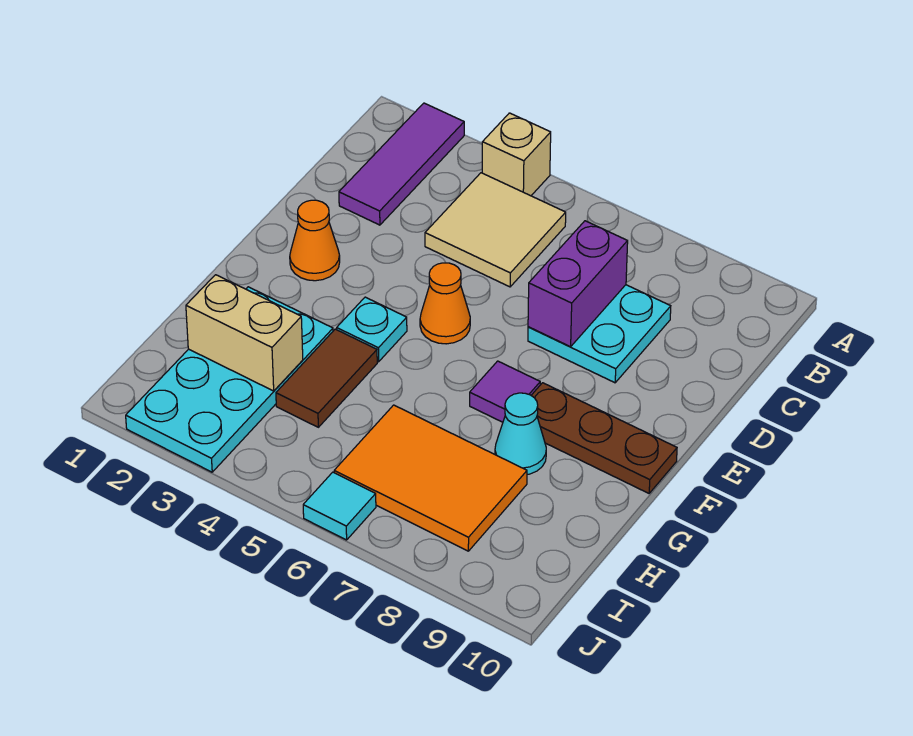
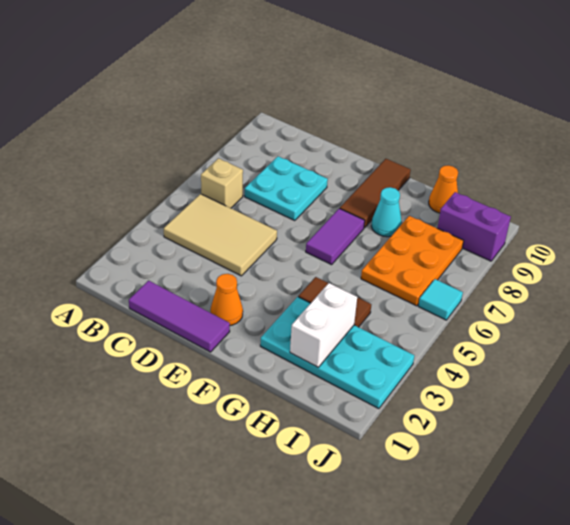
purple tile A2:C2 level 1 -> purple tile C1:E1 level 1
tan brick A4 level 1 -> tan brick B6 level 1
tan tile B4:C5 level 1 -> tan tile B4:D5 level 1
purple brick C7:D7 level 2 -> purple brick I9:J9 level 1
orange cone E5 level 1 -> orange cone H10 level 1
cyan plate F4 level 1 -> none
purple tile F7 level 1 -> purple tile F6:F7 level 1
brown plate F8:F10 level 1 -> brown tile F8:F10 level 1
tan brick H2:H3 level 2 -> white brick H2:H3 level 2
orange tile H6:I8 level 1 -> orange plate H6:I8 level 1

